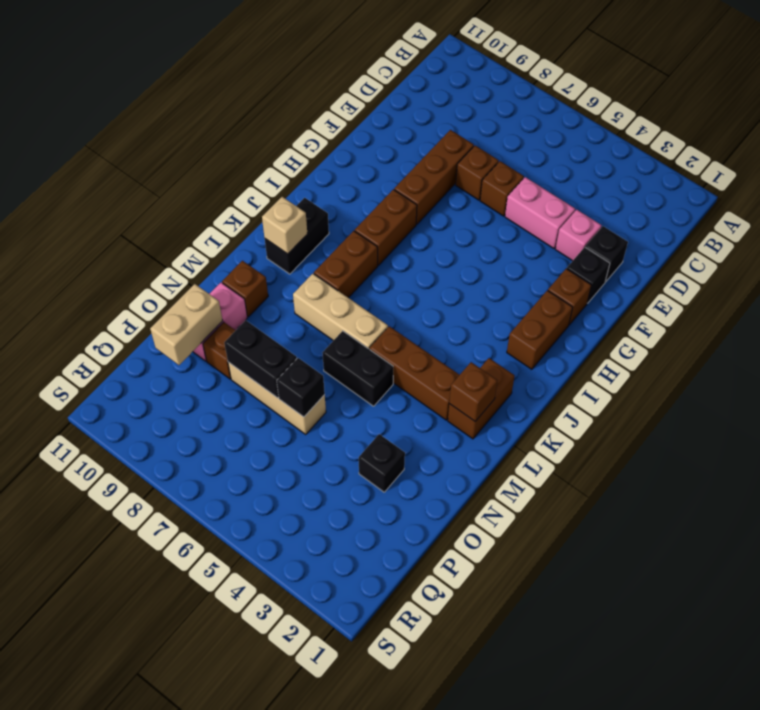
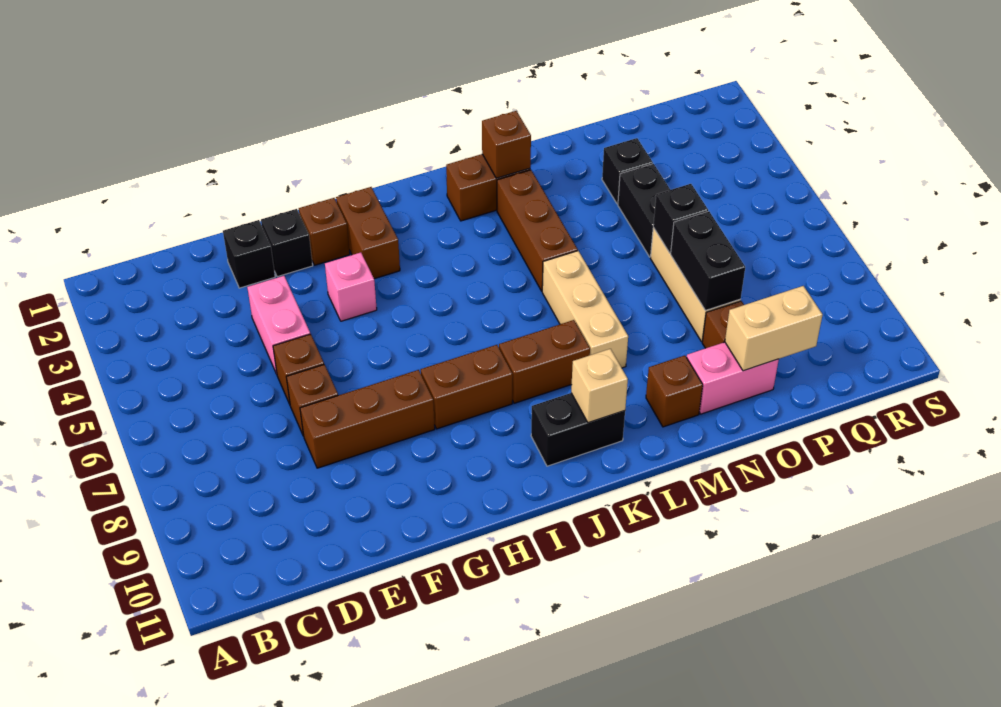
pink brick E3 level 1 -> pink brick G4 level 1
brown brick H2:I2 level 1 -> brown brick H2:H3 level 1
black brick M5:M6 level 1 -> black brick O4:O5 level 1

